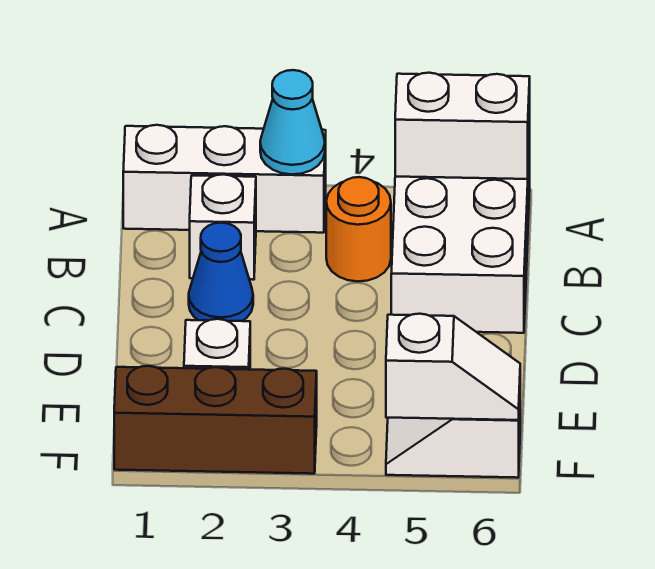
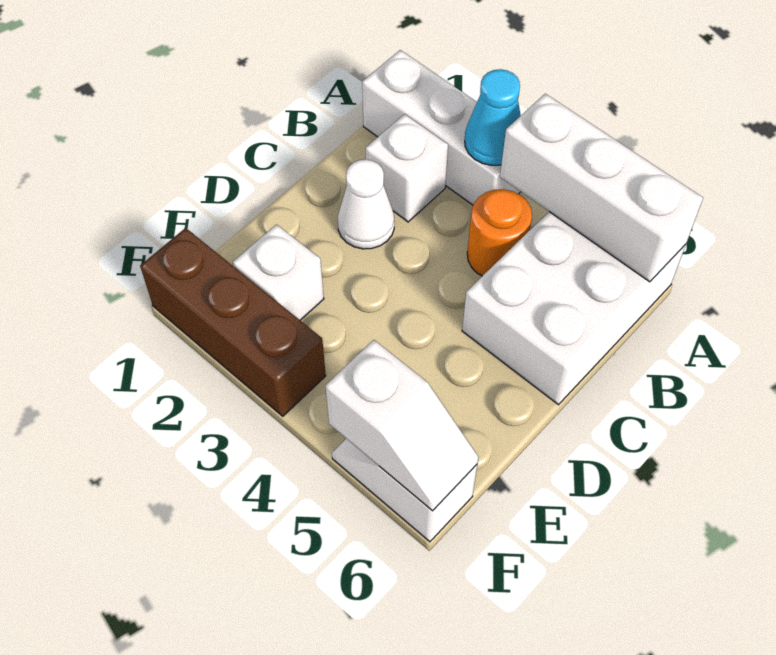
white brick A5:A6 level 2 -> white brick A4:A6 level 2
blue cone C2 level 1 -> white cone C2 level 1

